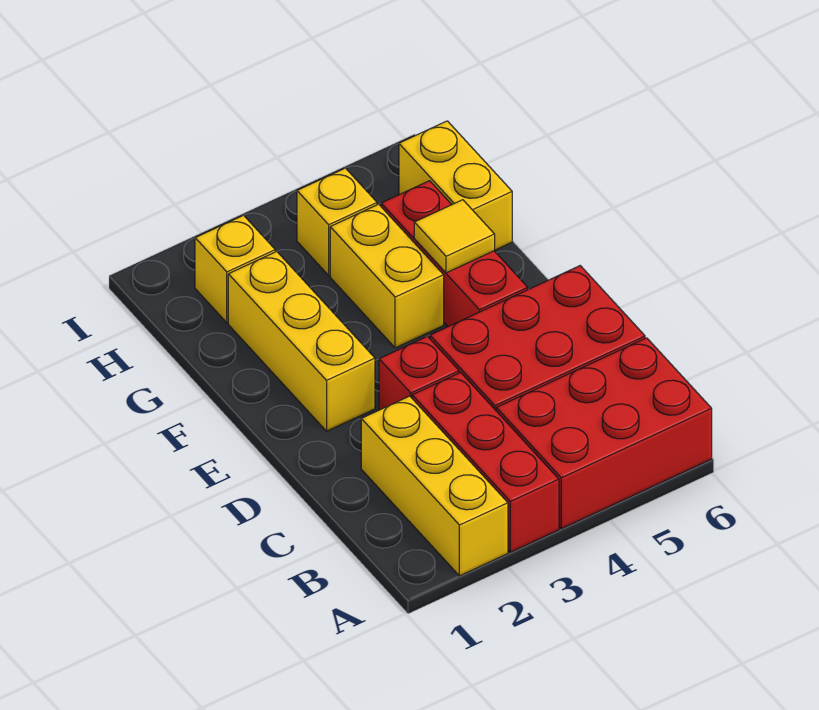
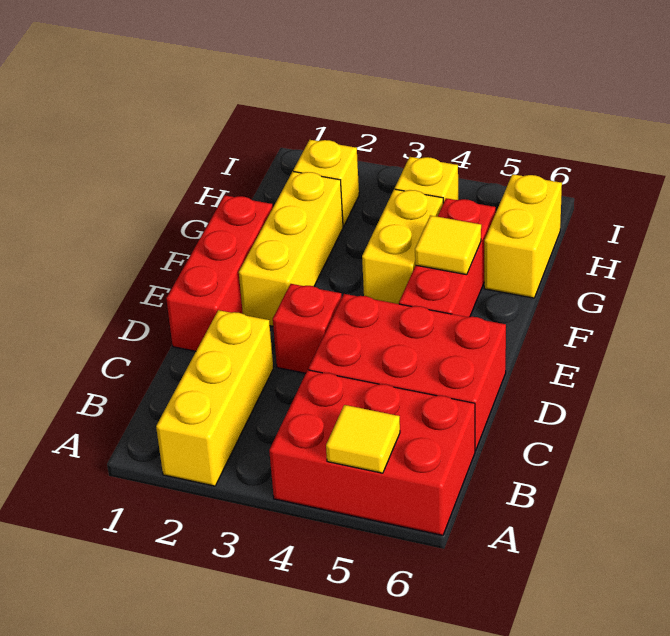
red brick A3:C3 level 1 -> red brick D1:F1 level 1
none -> yellow tile A5 level 2

